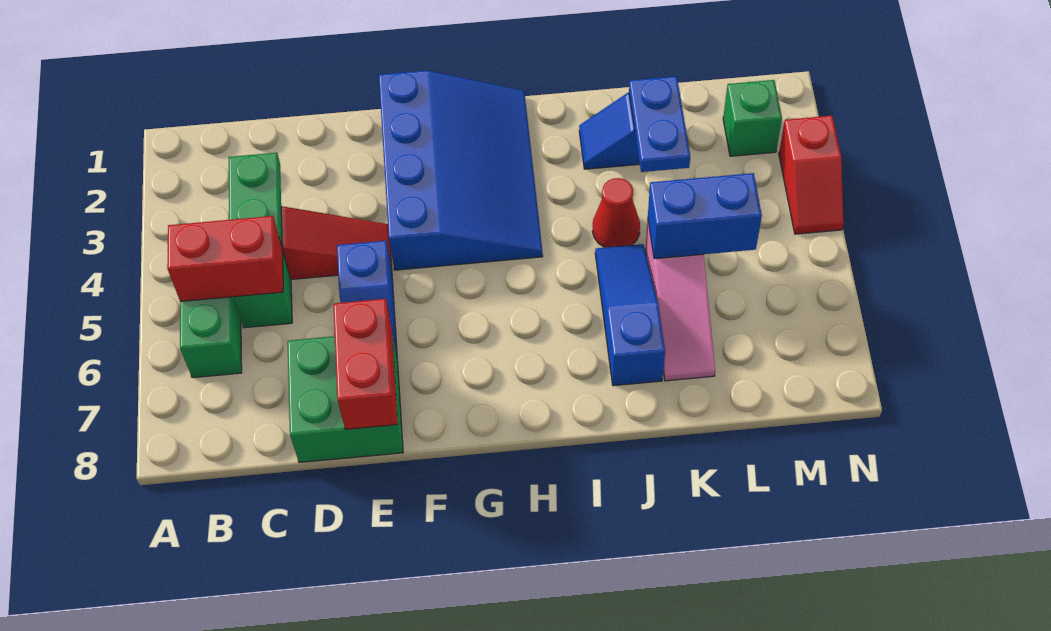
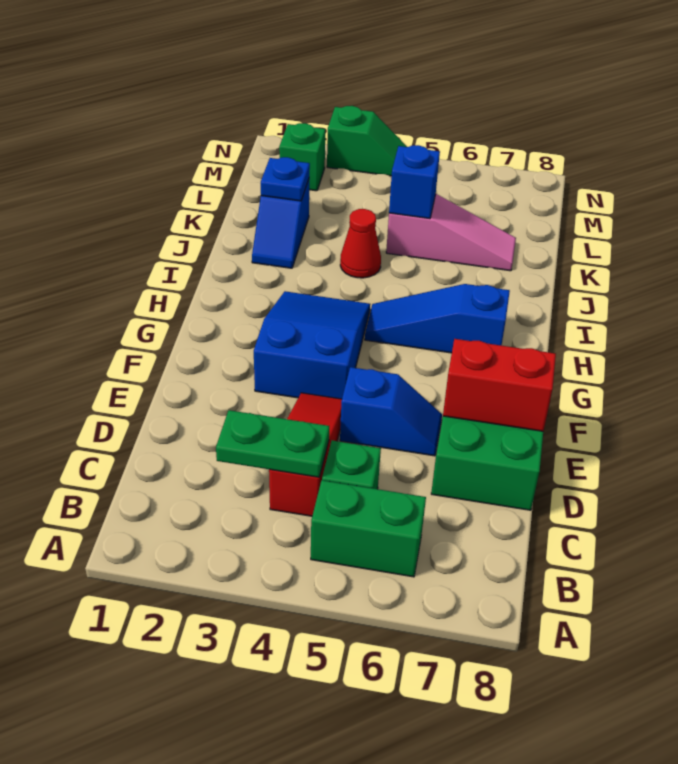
red brick B5:C5 level 2 -> none
blue slope F1:H4 level 1 top F -> blue slope F3:H4 level 1 top F
blue slope J5:J7 level 1 top 7 -> blue slope H5:H7 level 1 top 7
blue plate K2:K3 level 2 -> blue plate K2 level 2
blue brick K5:L5 level 2 -> blue brick K5 level 2
red slope N3:N4 level 1 top 3 -> green slope N3:N4 level 1 top 3

